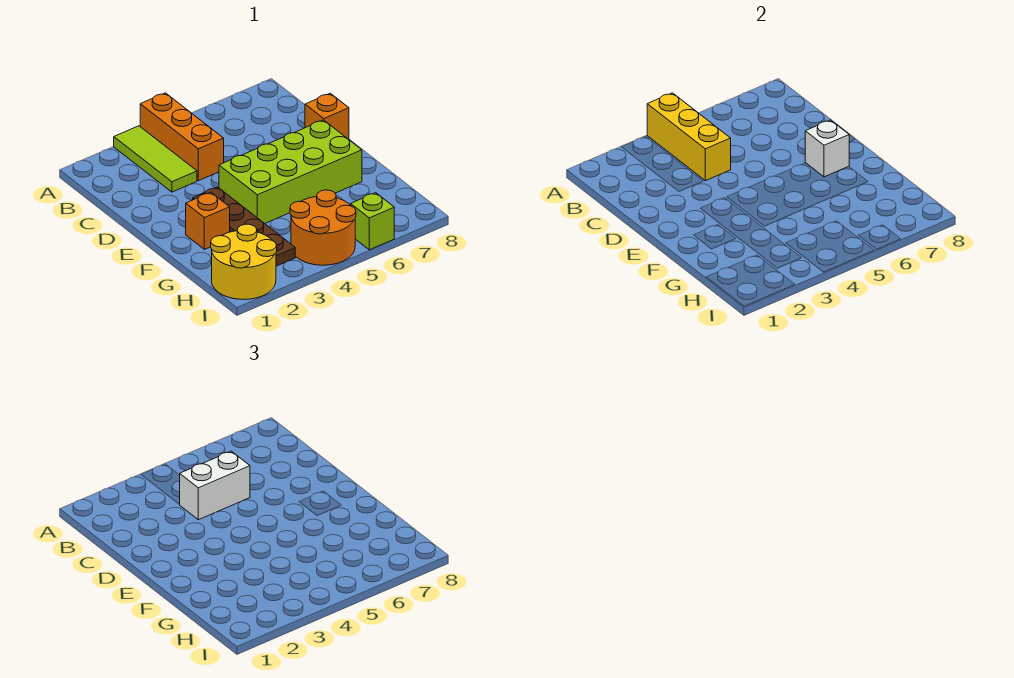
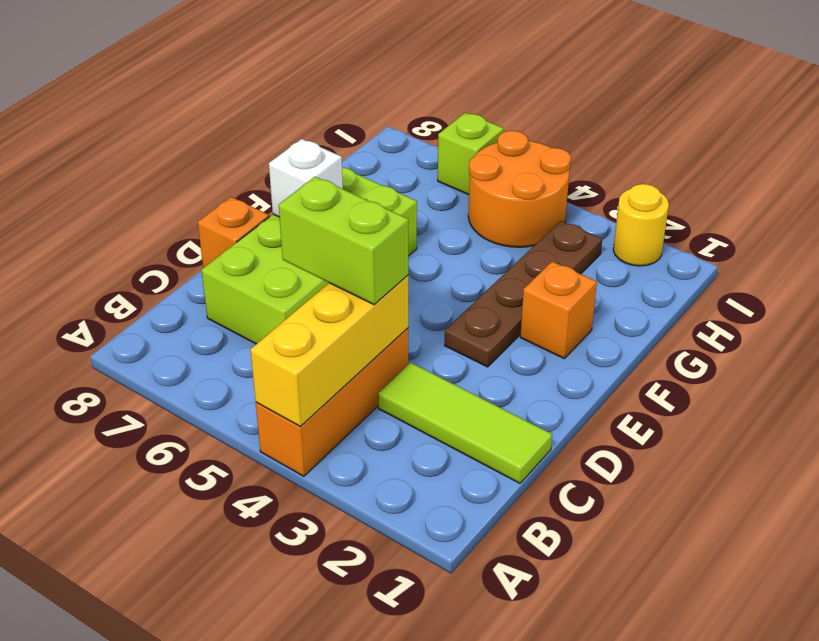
lime tile A3:C3 level 1 -> lime tile C1:C3 level 1
white brick C4:C5 level 3 -> lime brick C4:C5 level 3
lime brick E4:F7 level 1 -> lime brick C6:F7 level 1
yellow round brick H1:I2 level 1 -> yellow round brick I2 level 1

